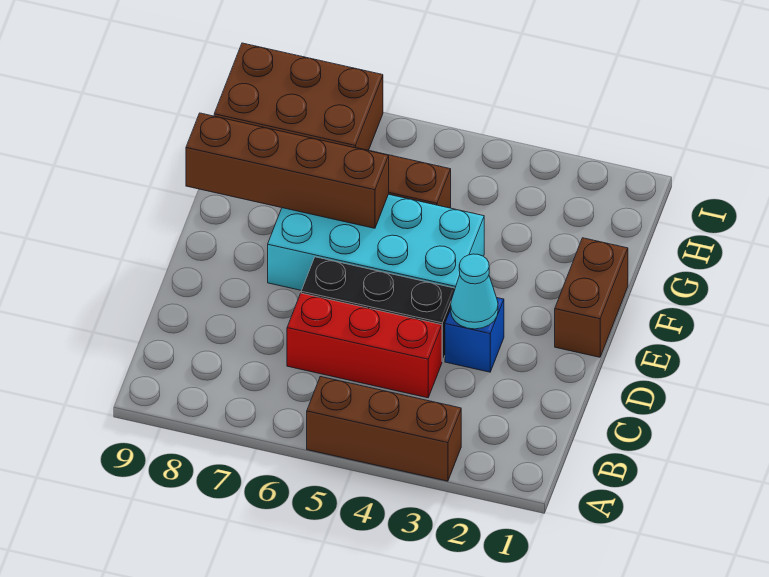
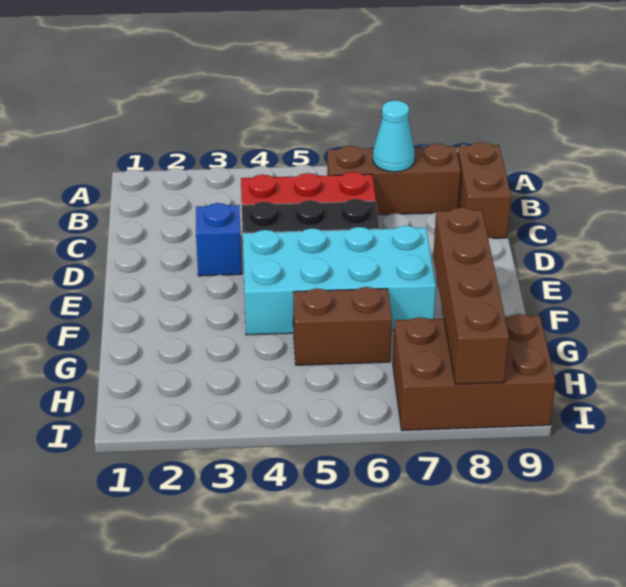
brown brick A3:A5 level 1 -> brown brick B6:B8 level 1
cyan cone D3 level 2 -> cyan cone B7 level 2
brown brick E1:F1 level 1 -> brown brick B9:C9 level 1
brown brick F6:F9 level 2 -> brown brick F8:I8 level 2

